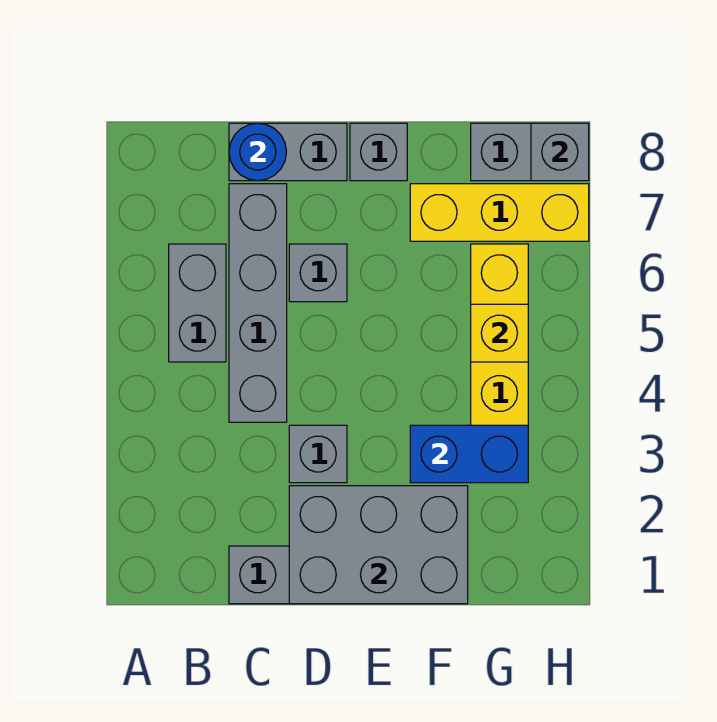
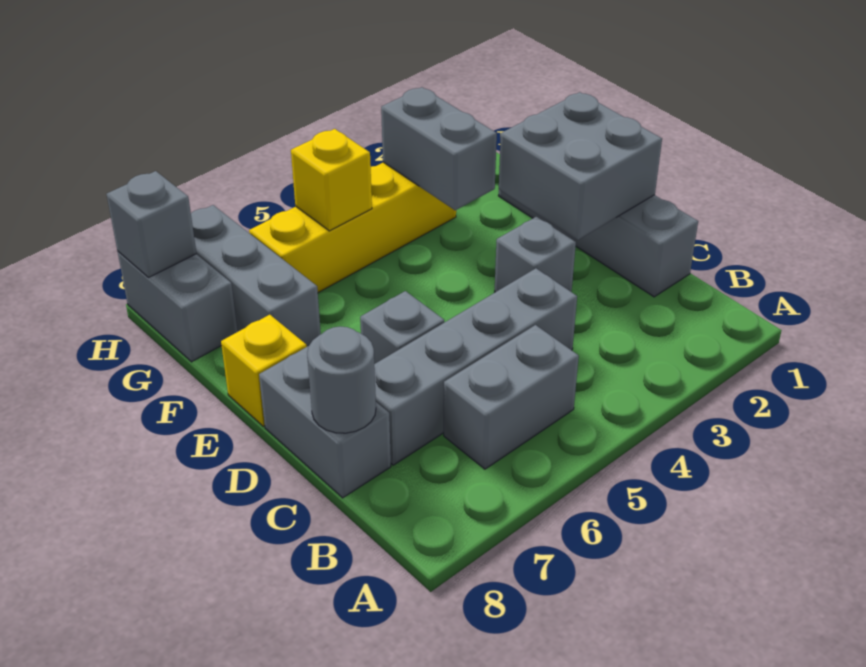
blue round brick C8 level 2 -> grey round brick C8 level 2
grey brick D1:F2 level 2 -> grey brick D1:E2 level 2
grey brick E8 level 1 -> yellow brick E8 level 1
blue brick F3:G3 level 2 -> grey brick F3:G3 level 2
yellow brick F7:H7 level 1 -> grey brick F7:H7 level 1

